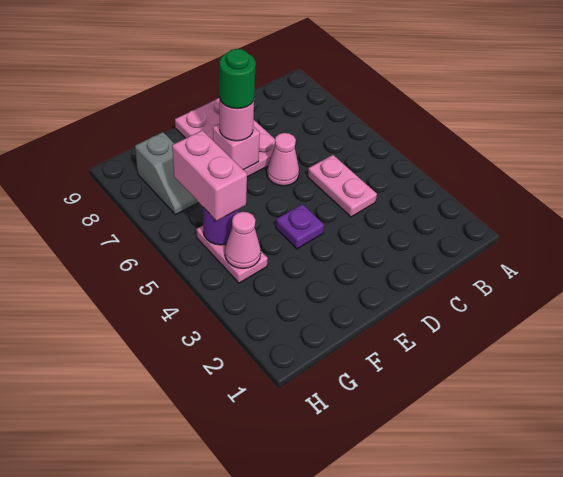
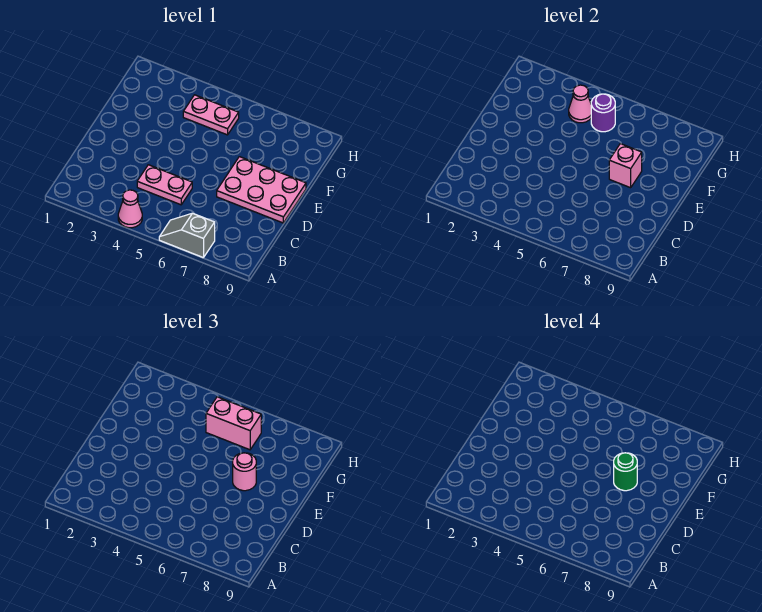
pink cone D6 level 1 -> pink cone A4 level 1
purple plate E4 level 1 -> none
grey slope G7:G8 level 1 top 8 -> grey slope A6:A7 level 1 top 7

